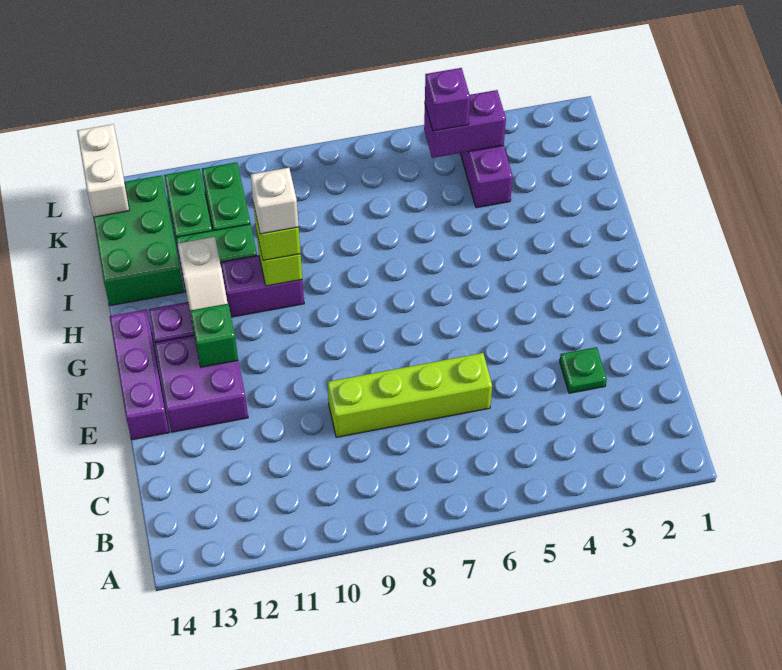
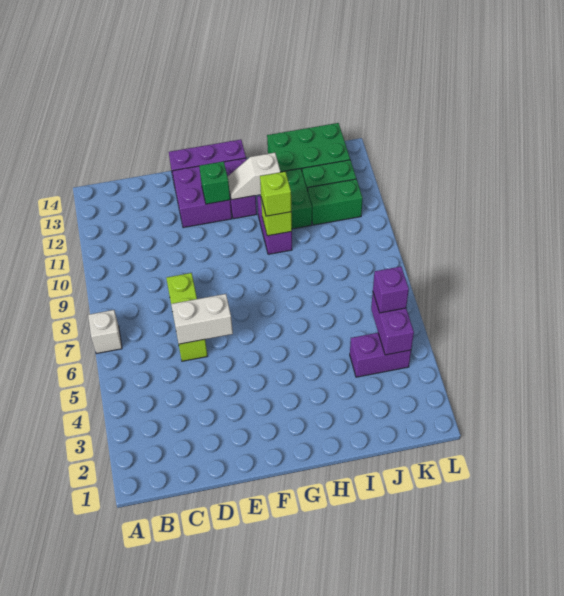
green plate D3 level 1 -> none
lime brick D6:D9 level 1 -> lime brick D6:D8 level 1
white brick H10 level 4 -> white brick A7 level 1
white brick K14:L14 level 2 -> white brick D6:E6 level 2

